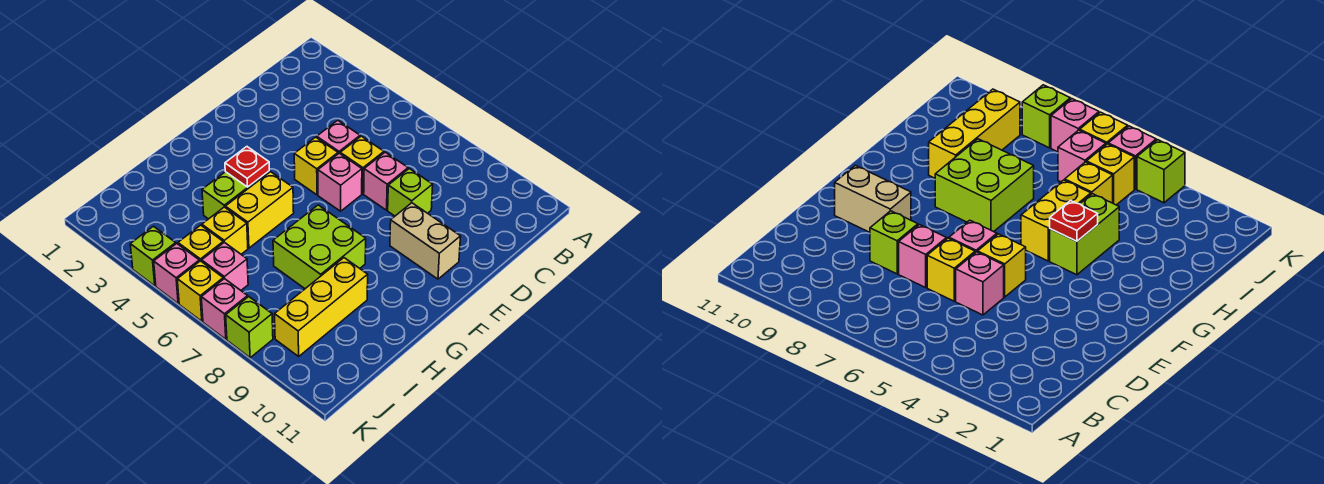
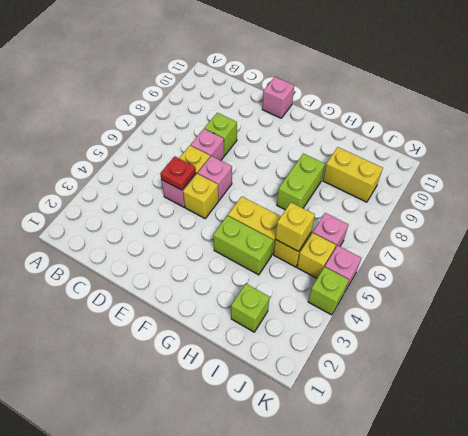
tan brick E9:E10 level 1 -> none
red plate G4 level 2 -> red plate D5 level 2
lime brick G7:H8 level 1 -> lime brick H7:H8 level 1
yellow brick H9:J9 level 1 -> yellow brick I9:J9 level 1
yellow brick K6 level 1 -> yellow brick I5 level 2
pink brick K7 level 1 -> pink brick E11 level 1
lime brick K8 level 1 -> lime brick I2 level 1

